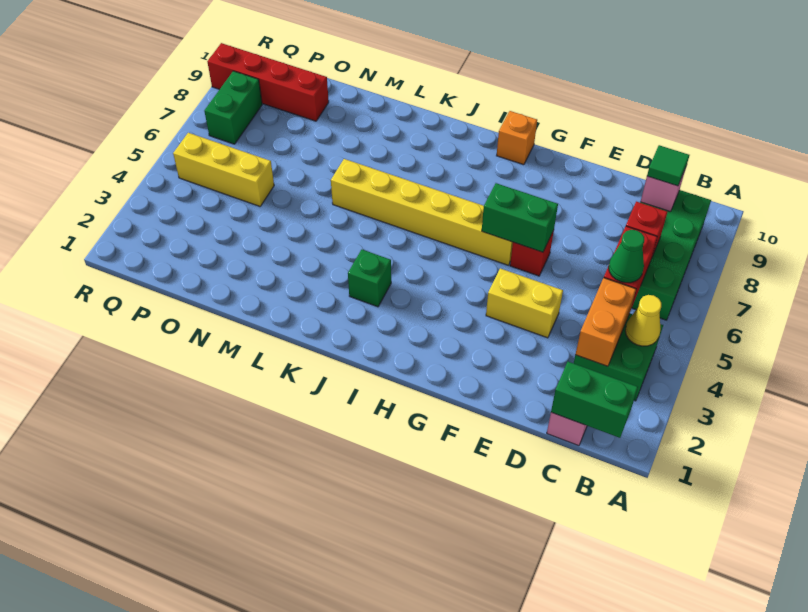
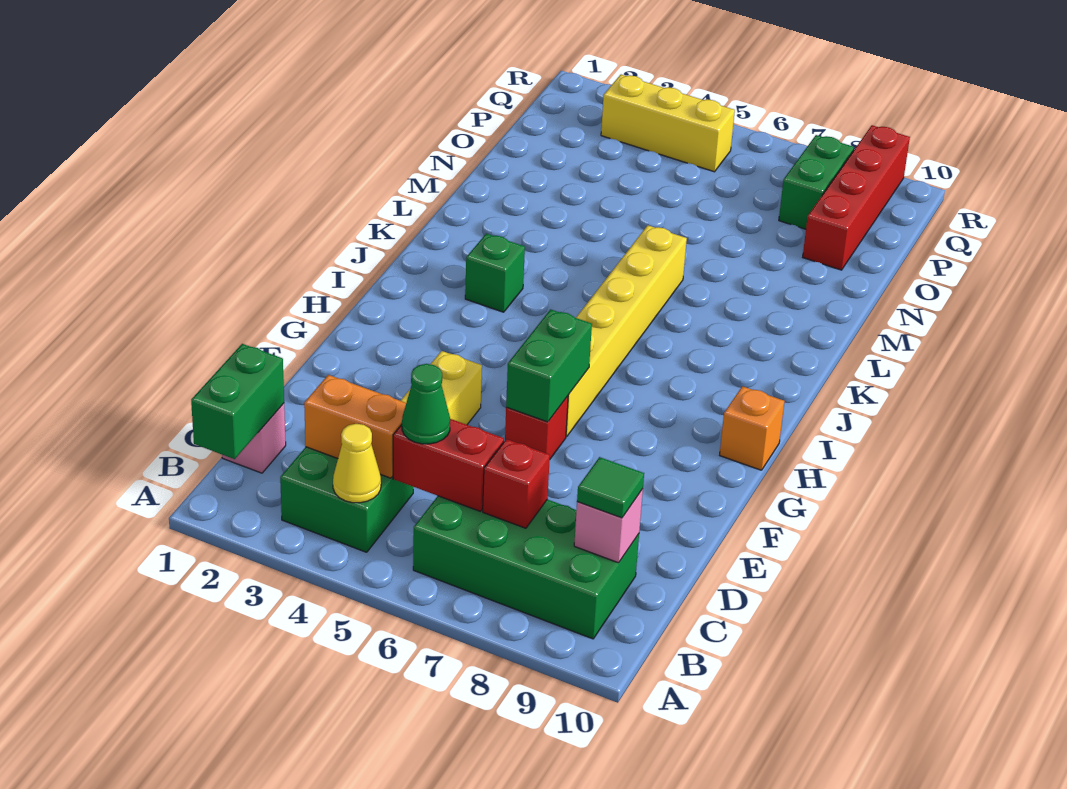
yellow brick O5:Q5 level 1 -> yellow brick Q3:Q5 level 1
green brick Q7:Q8 level 1 -> green brick P8:Q8 level 1

